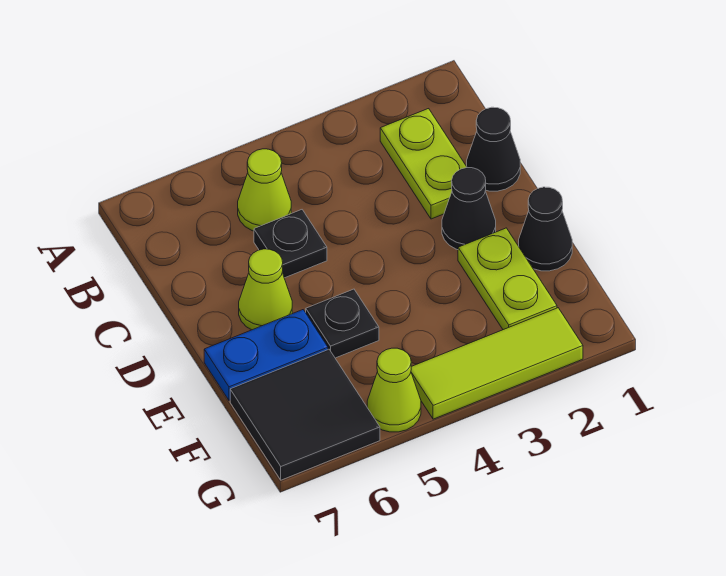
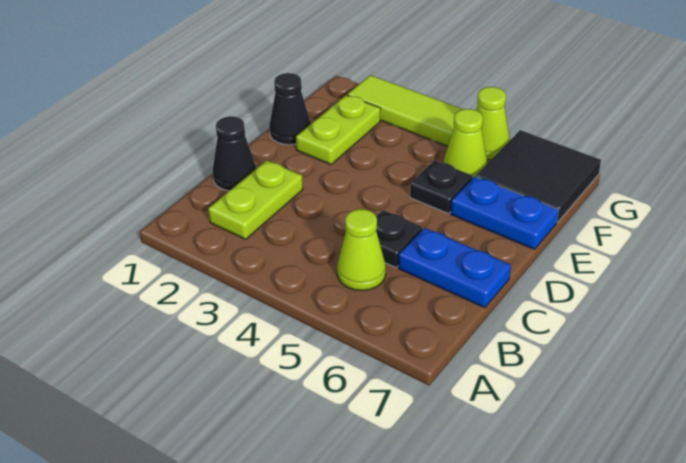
none -> blue plate C6:C7 level 1
black cone D2 level 1 -> none
lime cone D6 level 1 -> lime cone F5 level 1

